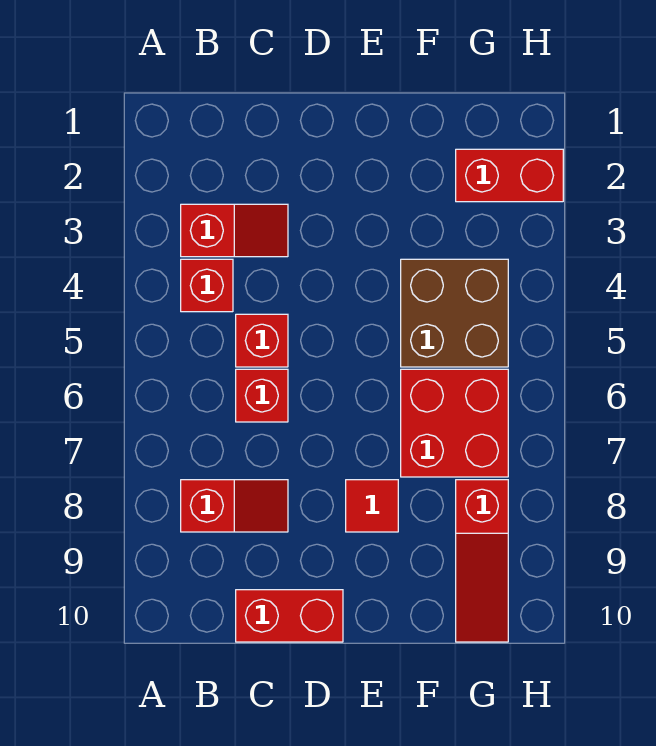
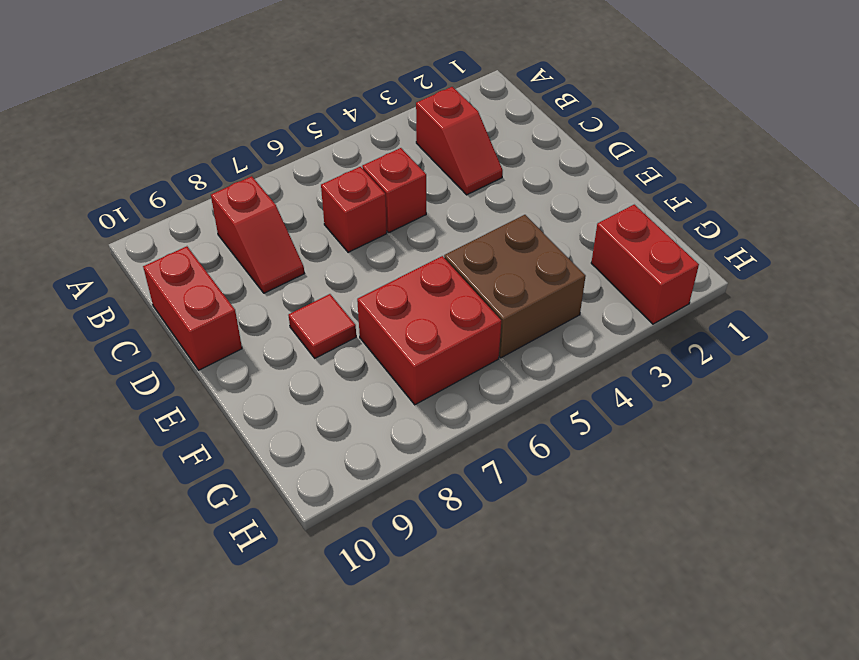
red brick B4 level 1 -> none
red slope G8:G10 level 1 top 8 -> none

